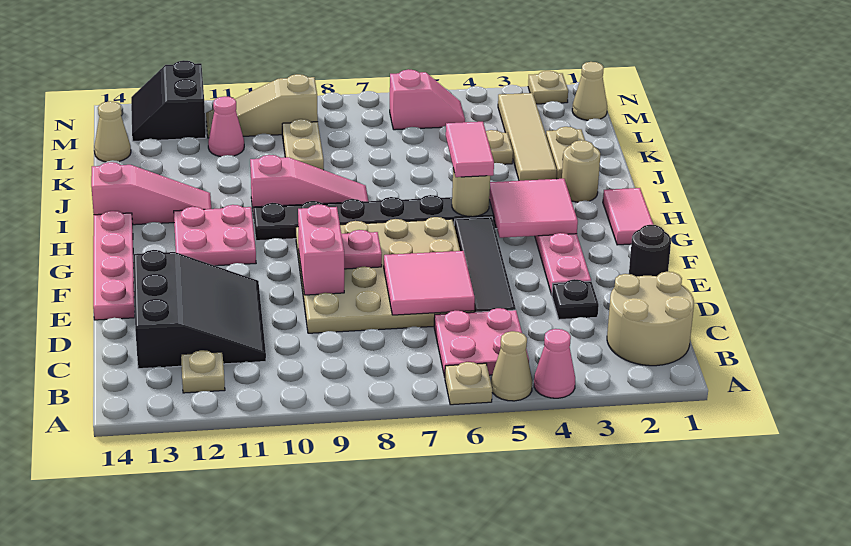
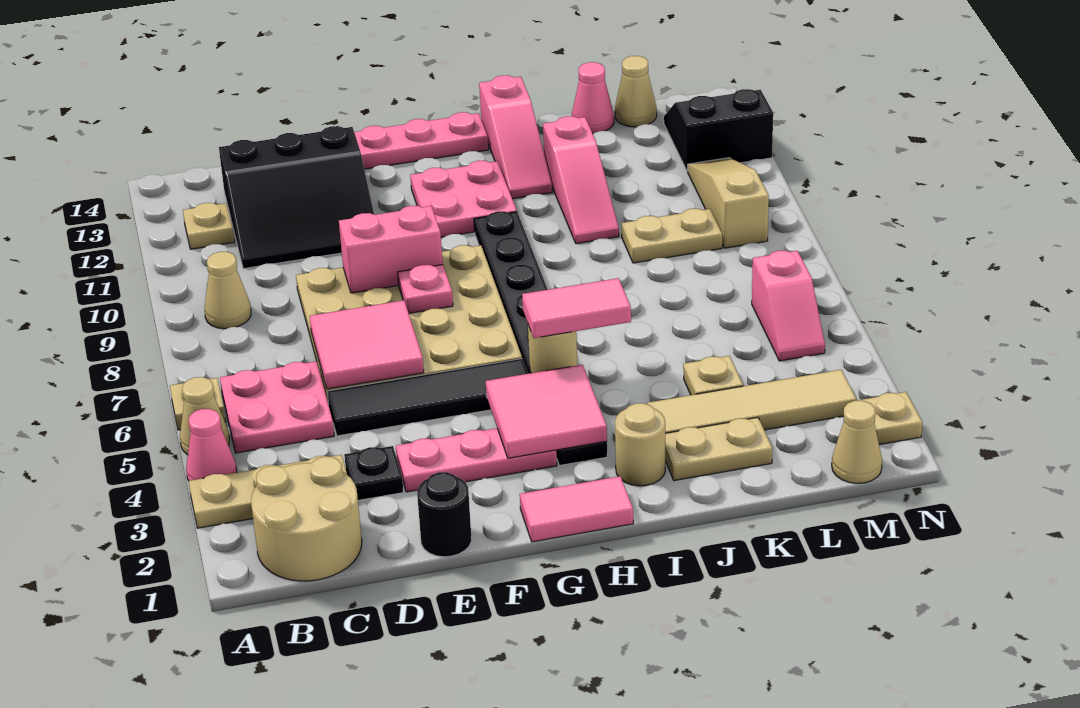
none -> tan plate A3:C3 level 1
none -> tan cone B9 level 1
pink slope I8:I10 level 1 top 10 -> pink slope J10:J12 level 1 top 12
pink cone L11 level 1 -> pink cone K14 level 1

